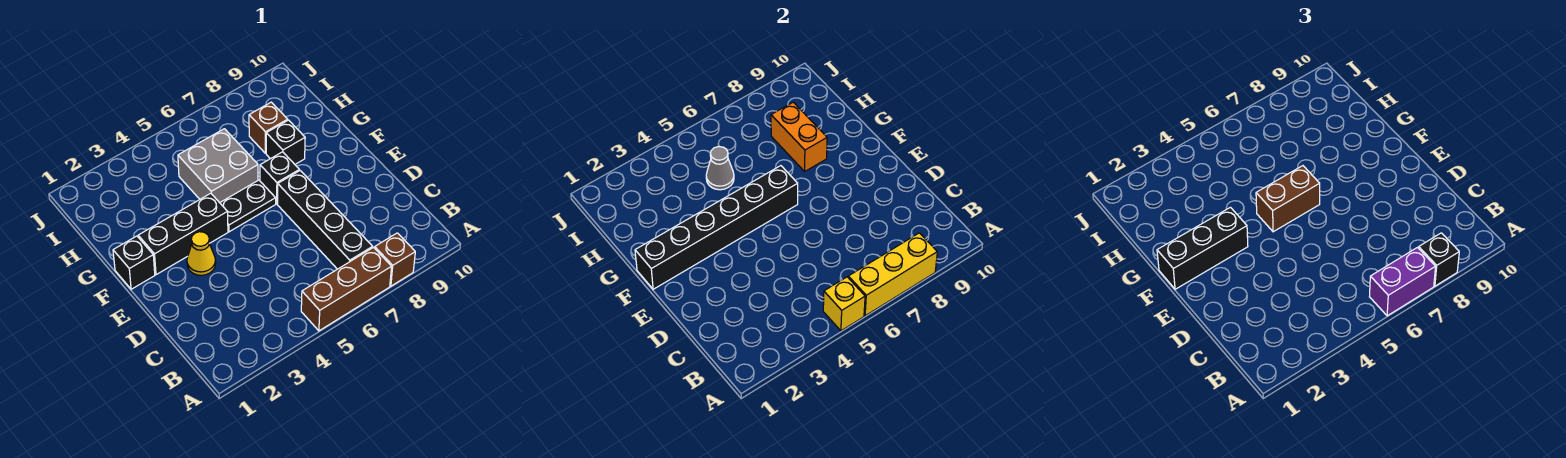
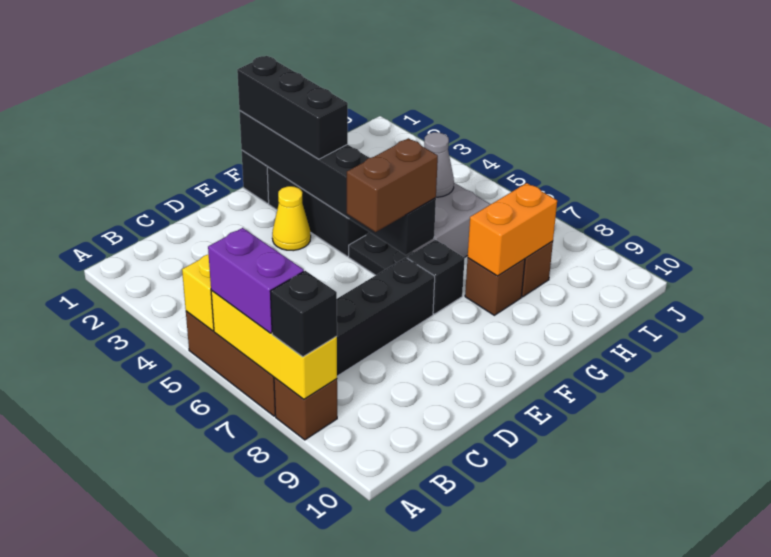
brown brick F5:F6 level 3 -> brown brick E6:F6 level 3
black brick G8 level 1 -> brown brick G8 level 1

